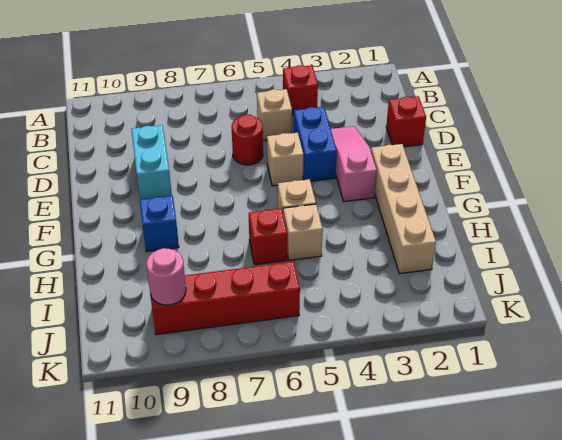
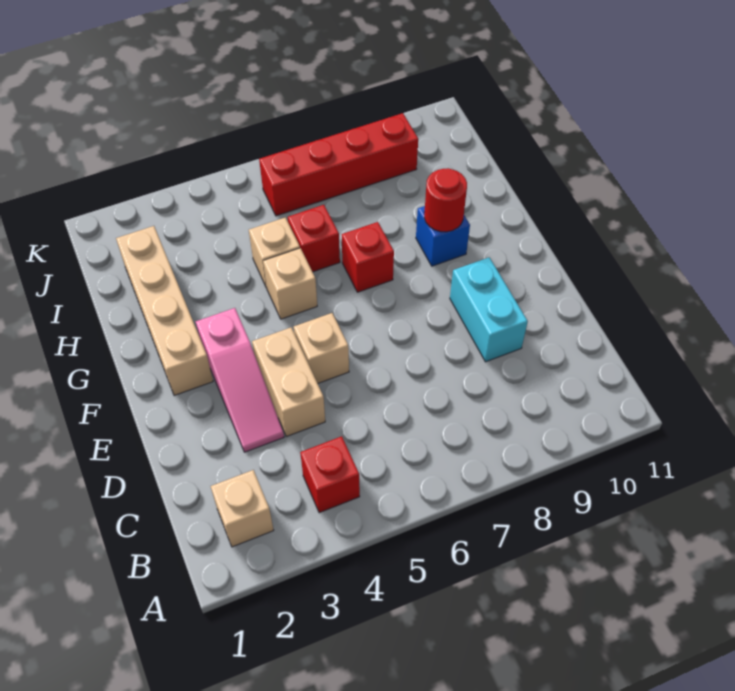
tan brick C5 level 1 -> tan brick B2 level 1
red brick D1 level 1 -> red brick G7 level 1
blue brick D4:E4 level 1 -> tan brick D4:E4 level 1
red round brick D6 level 1 -> red round brick G9 level 2
pink round brick J9 level 2 -> none

